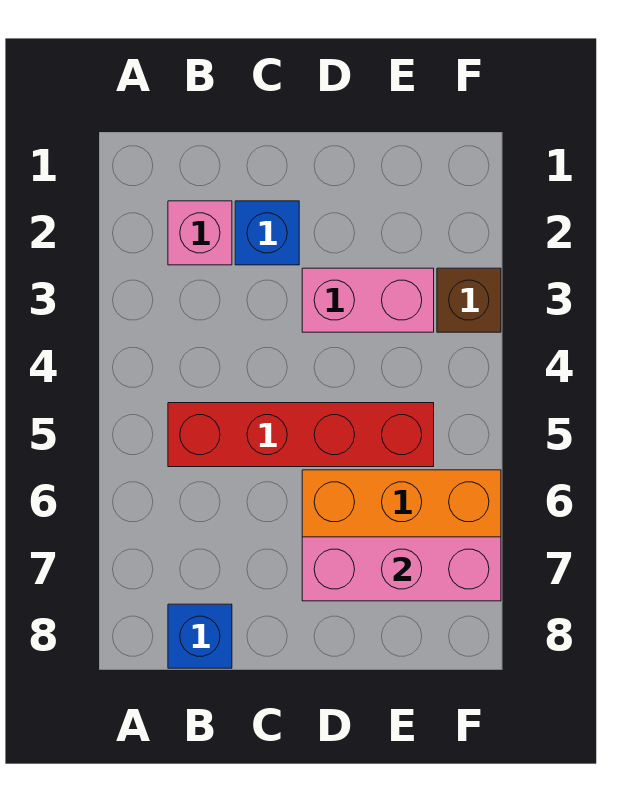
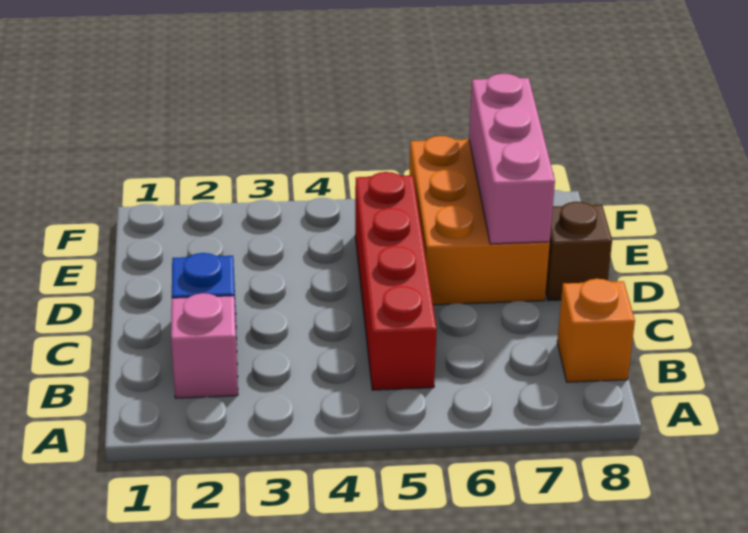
blue brick B8 level 1 -> orange brick B8 level 1
pink brick D3:E3 level 1 -> none
brown brick F3 level 1 -> brown brick D8 level 1

